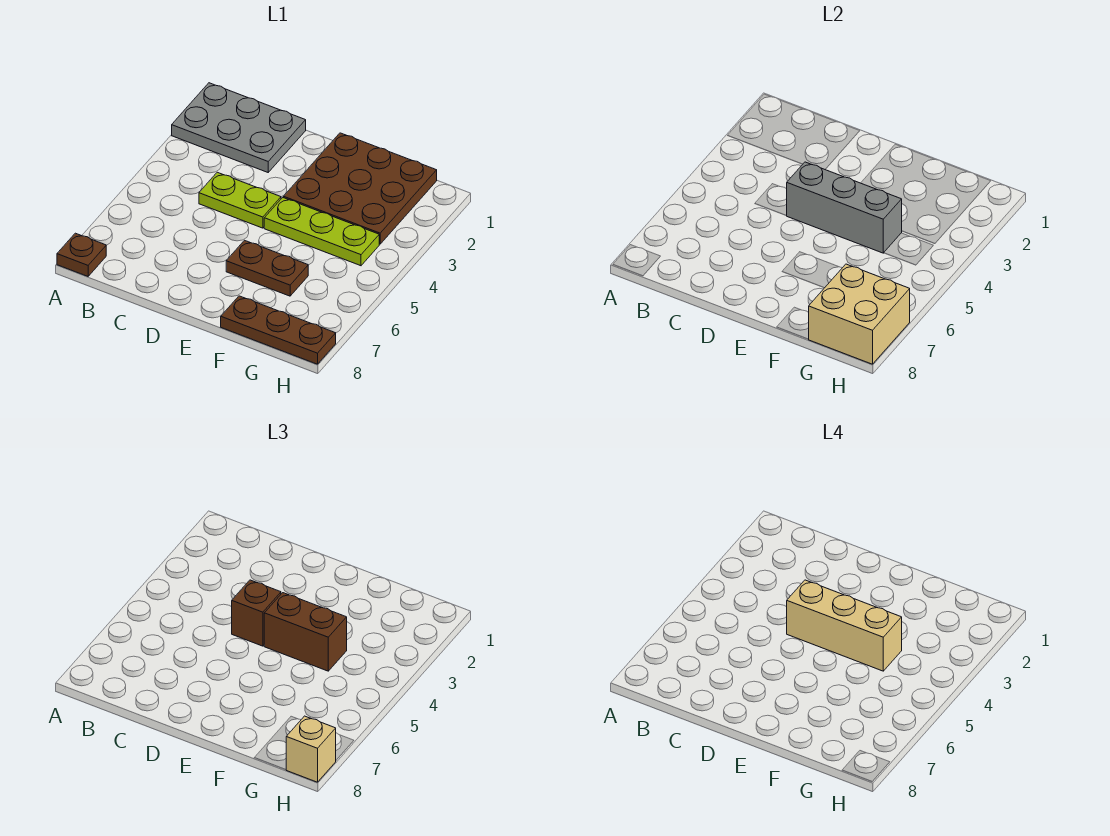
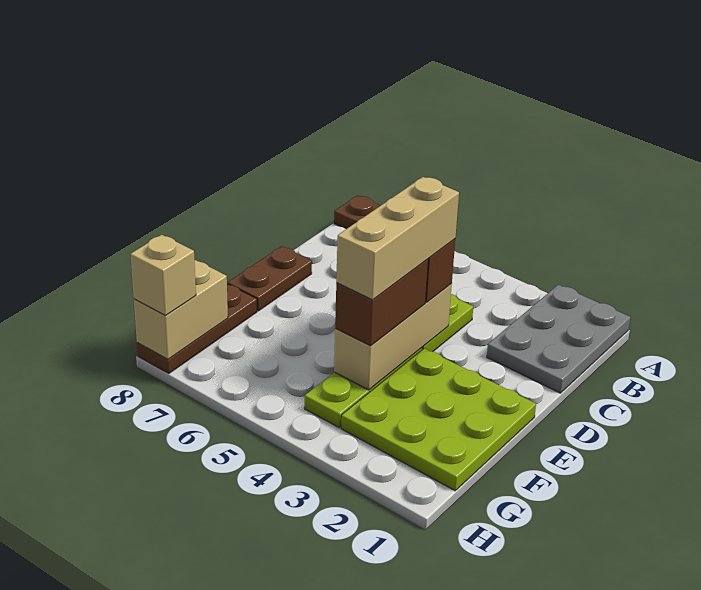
grey brick D4:F4 level 2 -> tan brick D4:F4 level 2
brown plate E1:G3 level 1 -> lime plate E1:G3 level 1
brown plate E6:F6 level 1 -> brown plate D8:E8 level 1
tan brick G7:H8 level 2 -> tan brick G8:H8 level 2

